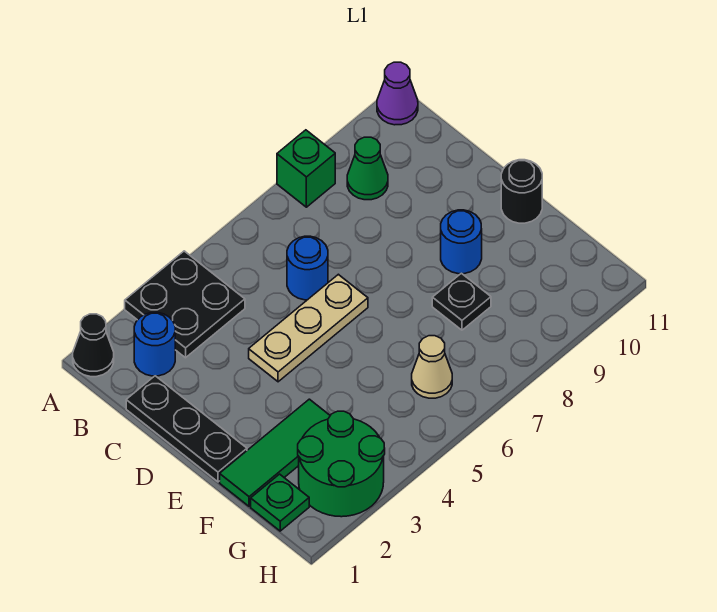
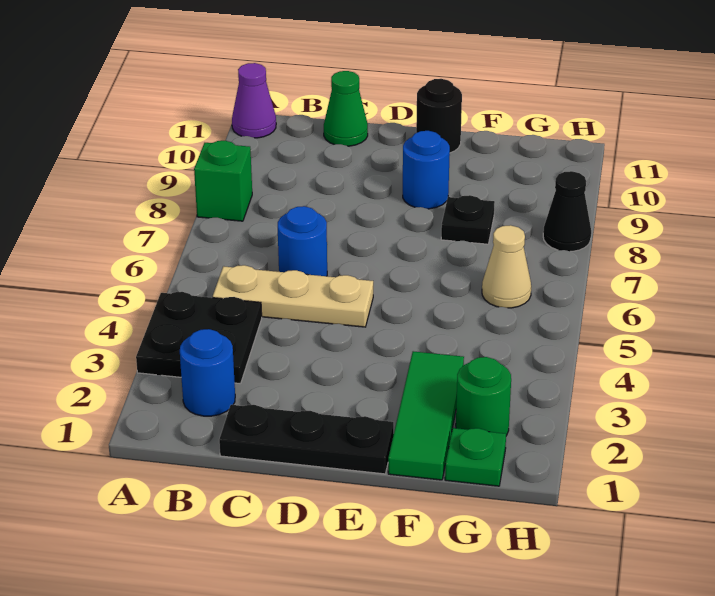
black cone A1 level 1 -> black cone H8 level 1
green cone B9 level 1 -> green cone C11 level 1
tan plate D4:D6 level 1 -> tan plate B5:D5 level 1
green round brick G2:H3 level 1 -> green round brick G2 level 1

